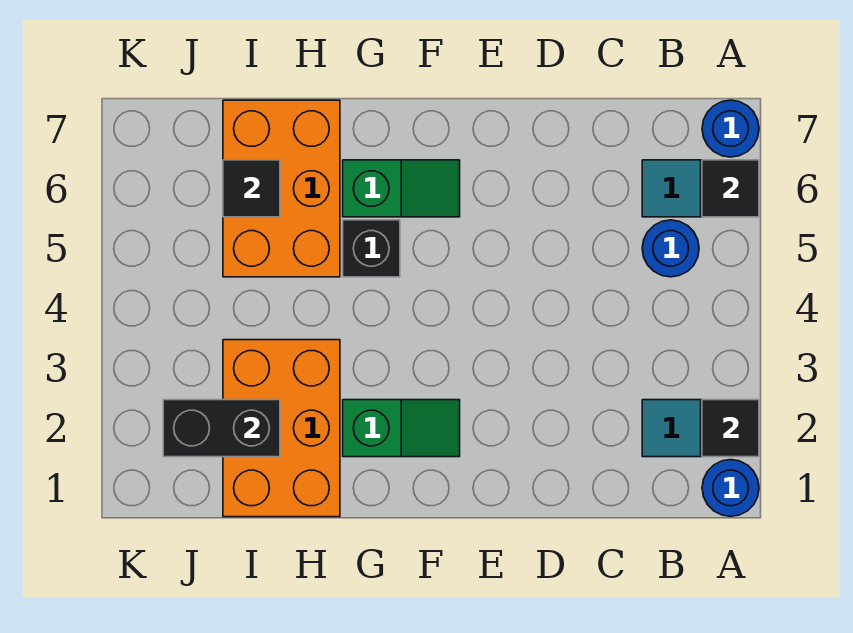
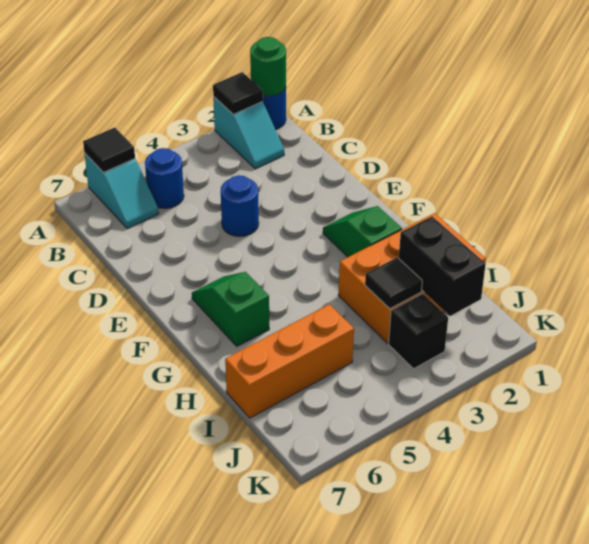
none -> green round brick A1 level 2
blue round brick A7 level 1 -> blue round brick D4 level 1
black brick G5 level 1 -> black brick J3 level 1
orange brick H5:I7 level 1 -> orange brick I5:I7 level 1
black tile I6 level 2 -> black tile I3 level 2

